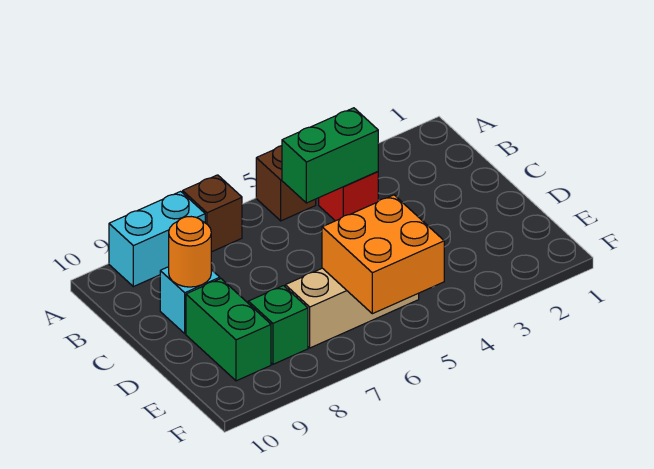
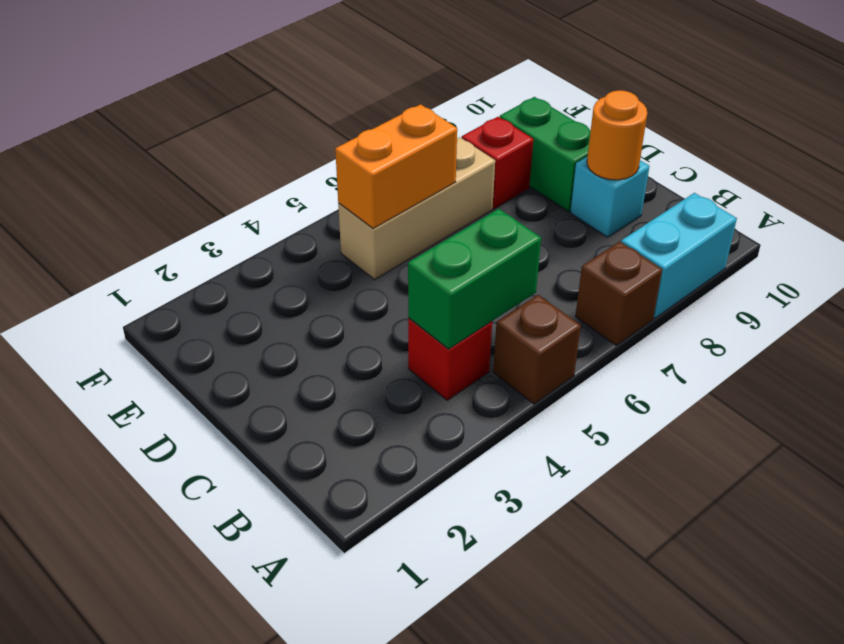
orange brick E5:F6 level 2 -> orange brick E5:E6 level 2
green brick E8 level 1 -> red brick E8 level 1

